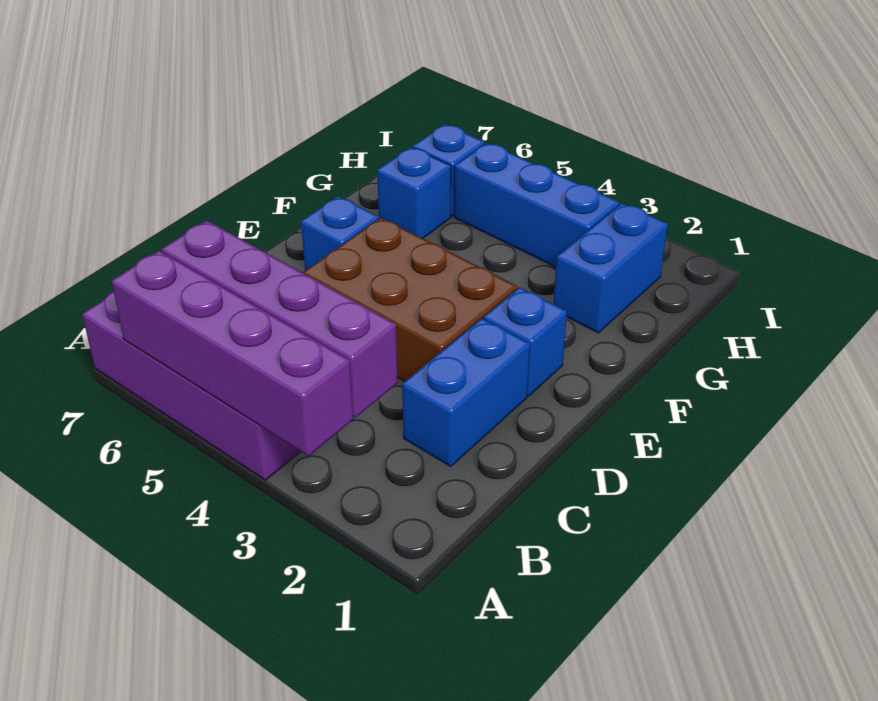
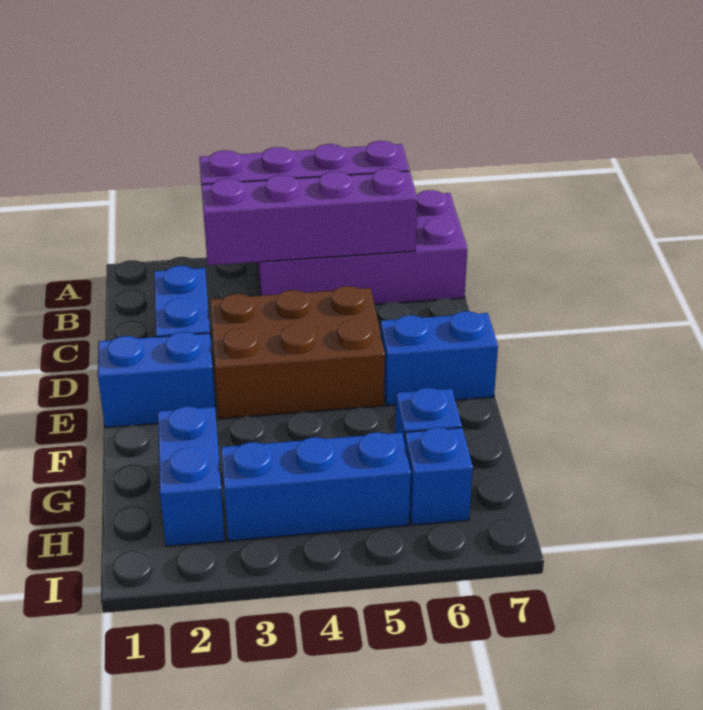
blue brick E2 level 1 -> blue brick E1:E2 level 1
blue brick E6 level 1 -> blue brick E6:E7 level 1

